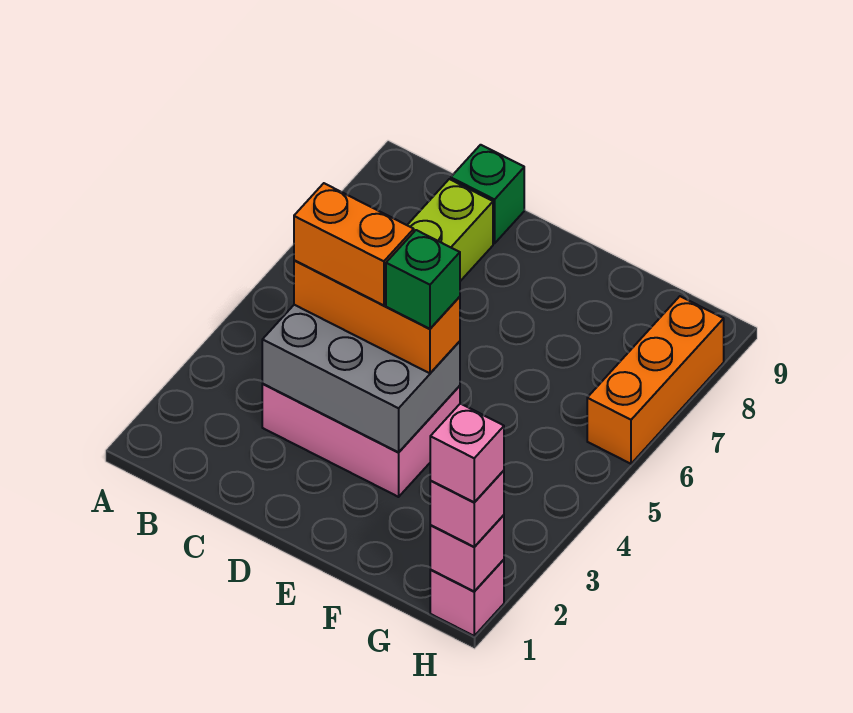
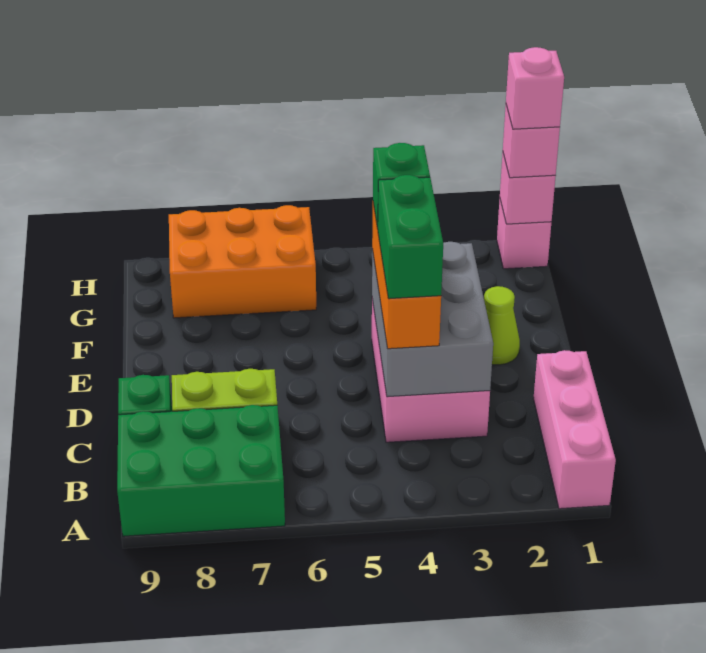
none -> pink brick A1:C1 level 1
none -> green brick A7:B9 level 1
orange brick C4:D4 level 4 -> green brick C4:D4 level 4
none -> lime cone E2 level 1
orange brick H6:H8 level 1 -> orange brick G6:H8 level 1

